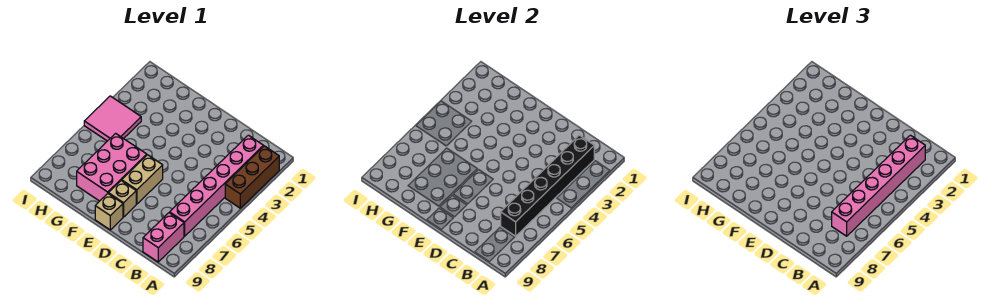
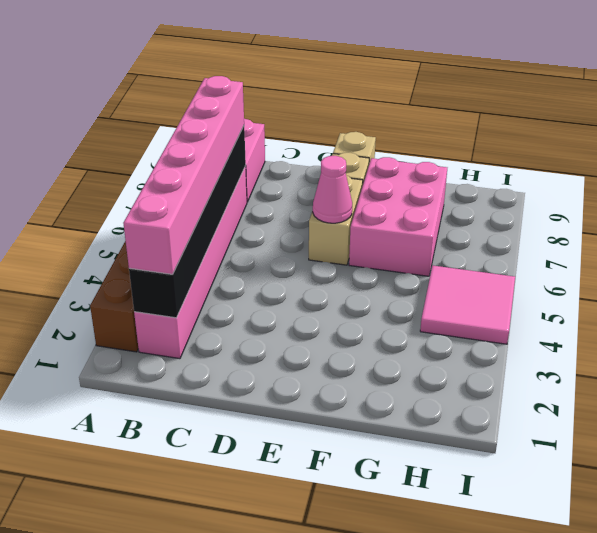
none -> pink cone E6 level 2

